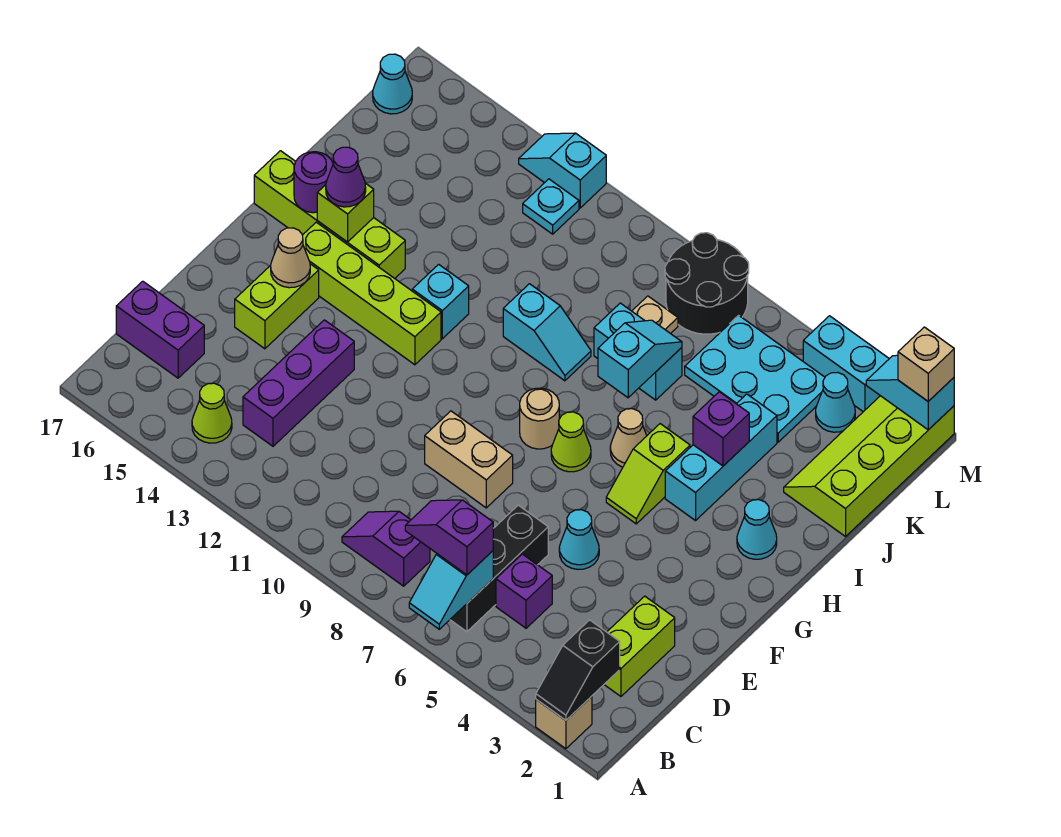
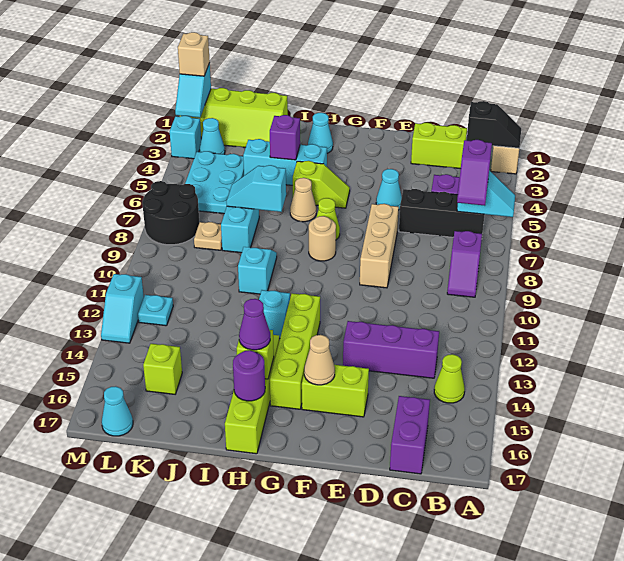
tan brick E8:E9 level 1 -> tan brick E7:E9 level 1
none -> lime brick K15 level 1
cyan brick M3:M4 level 1 -> cyan brick M3 level 1

